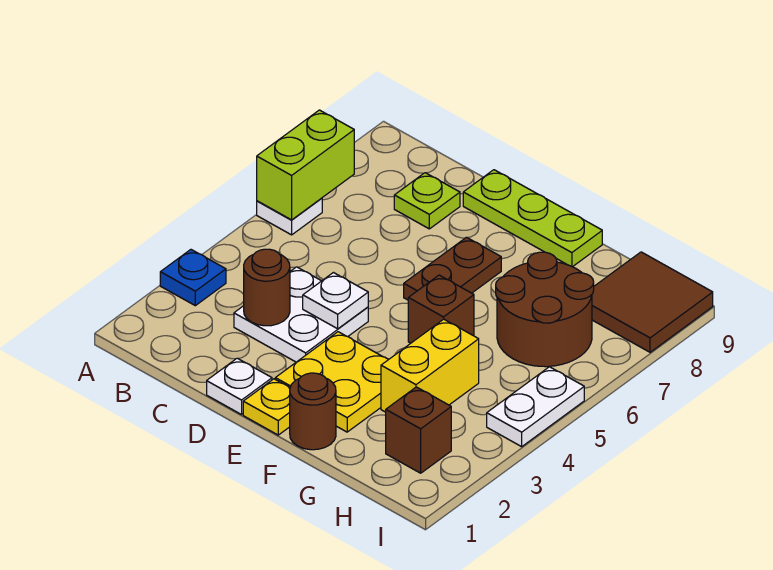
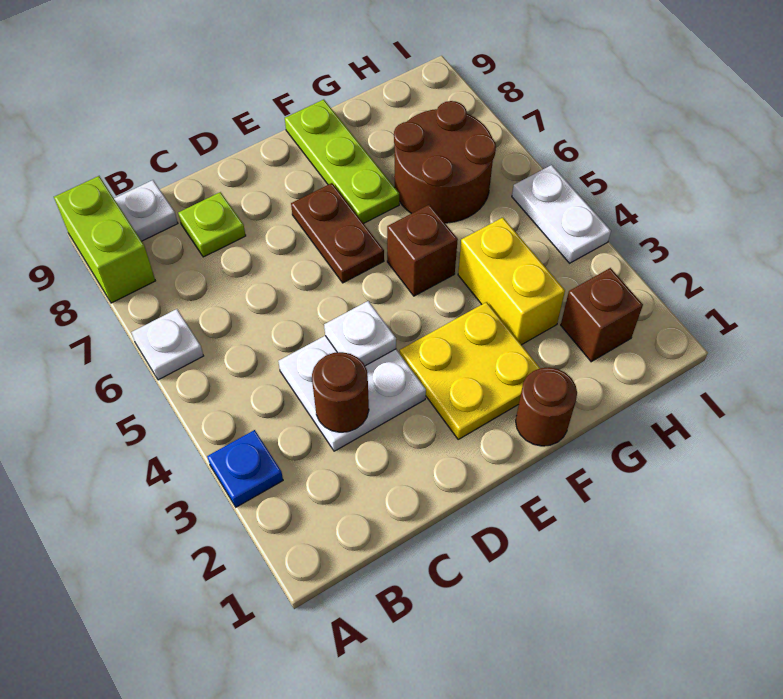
lime brick A6:A7 level 2 -> lime brick A8:A9 level 1
white plate D1 level 1 -> white plate B9 level 1
lime plate D9:F9 level 1 -> lime plate F7:F9 level 1
yellow plate E1 level 1 -> none
brown tile H8:I9 level 1 -> none

